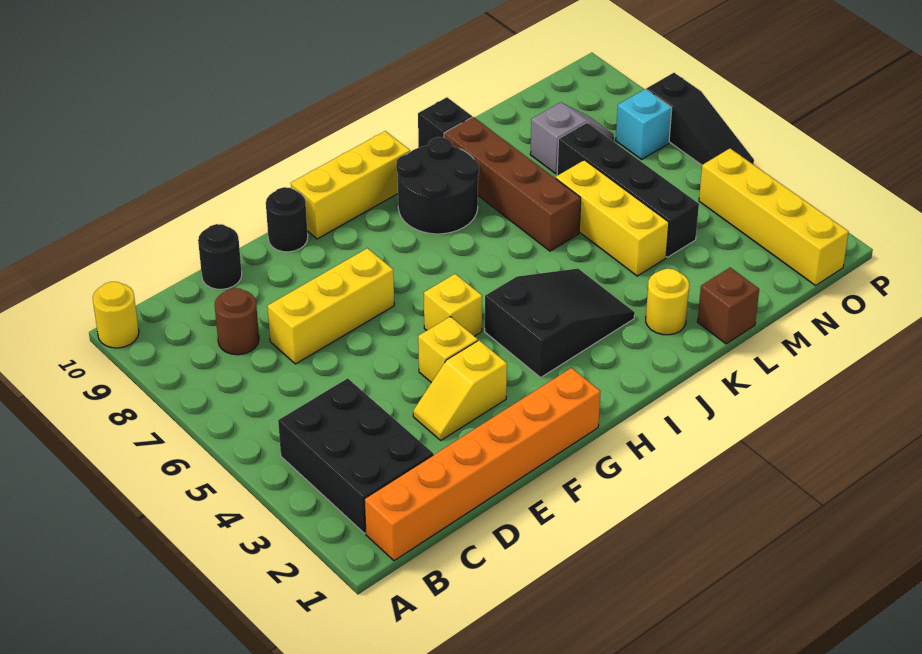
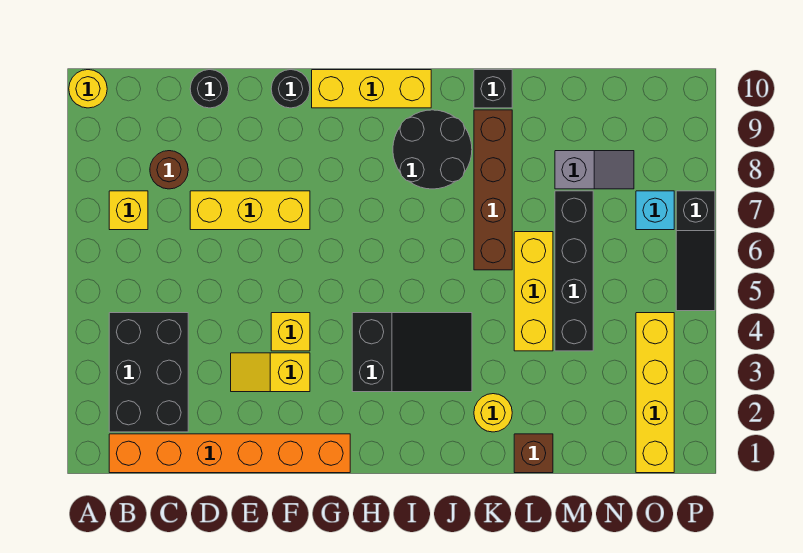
yellow brick G5 level 1 -> yellow brick B7 level 1

